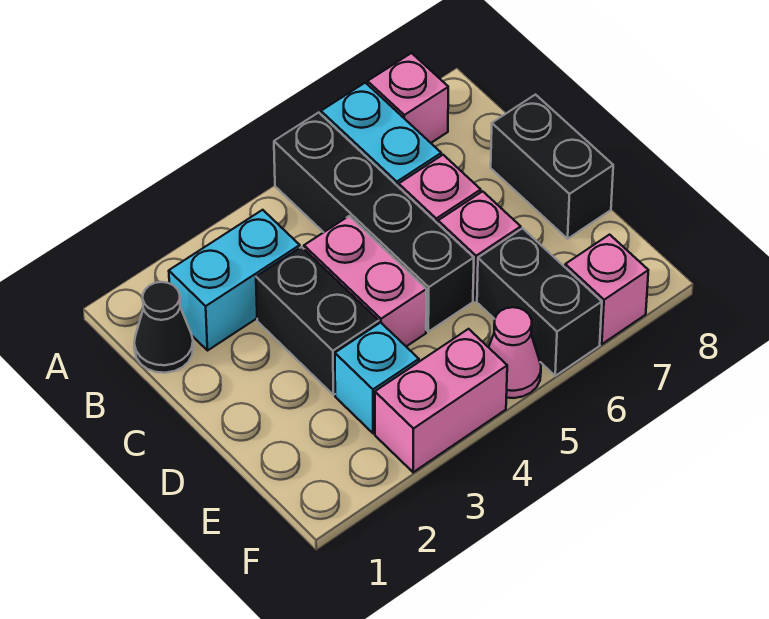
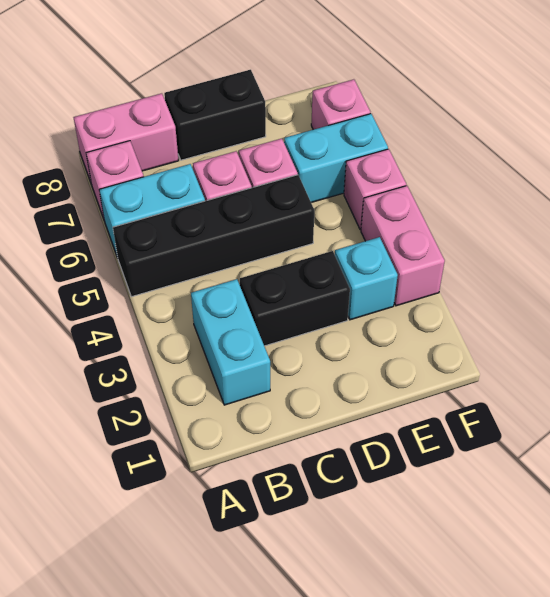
black cone B1 level 1 -> none
pink brick C4:D4 level 1 -> pink brick A8:B8 level 1
black brick E6:F6 level 1 -> cyan brick E6:F6 level 1
pink cone F5 level 1 -> pink brick F5 level 1

